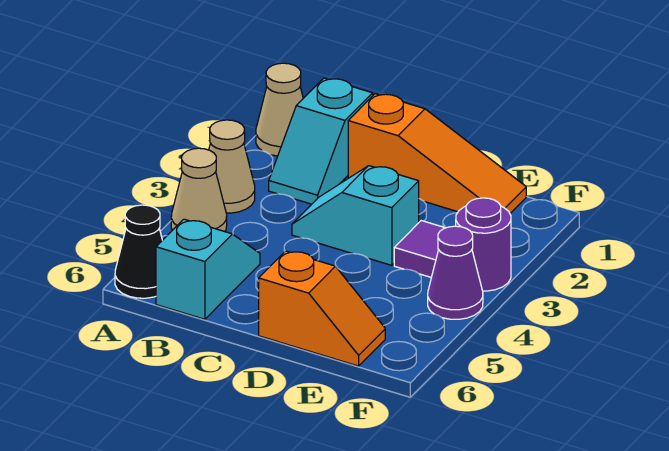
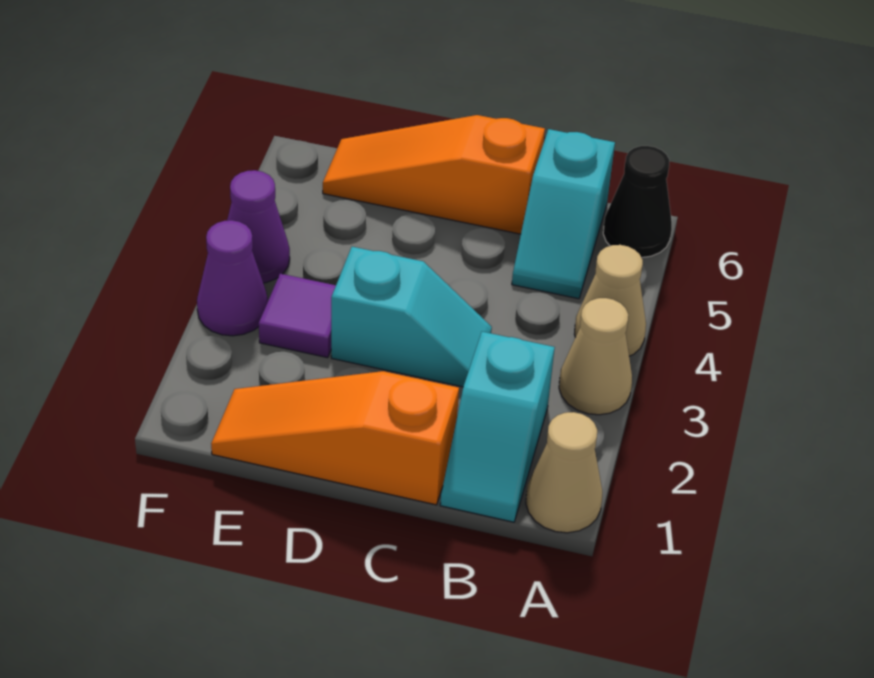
cyan slope B1:B2 level 1 top 1 -> cyan slope B1:B2 level 1 top 2
orange slope D6:E6 level 1 top D -> orange slope C6:E6 level 1 top C
purple round brick F3 level 1 -> purple cone F3 level 1

